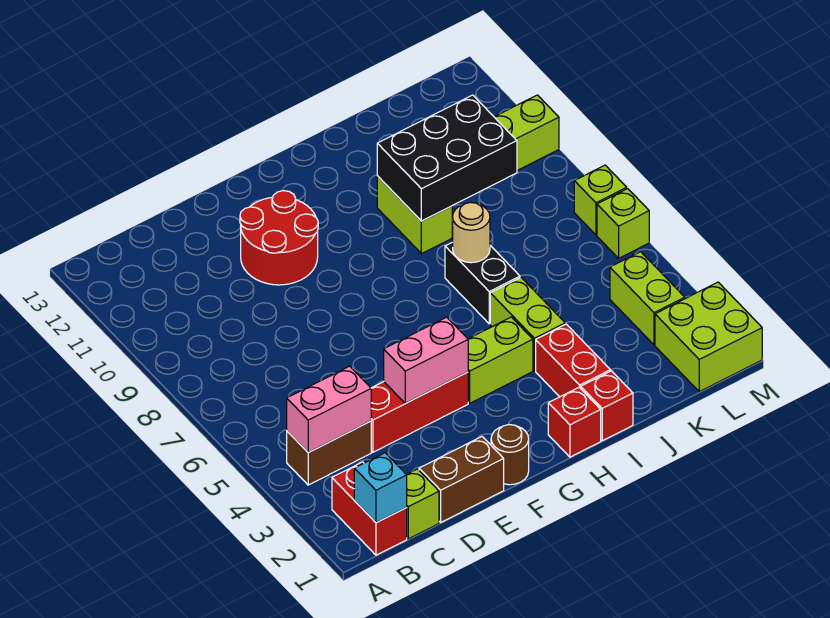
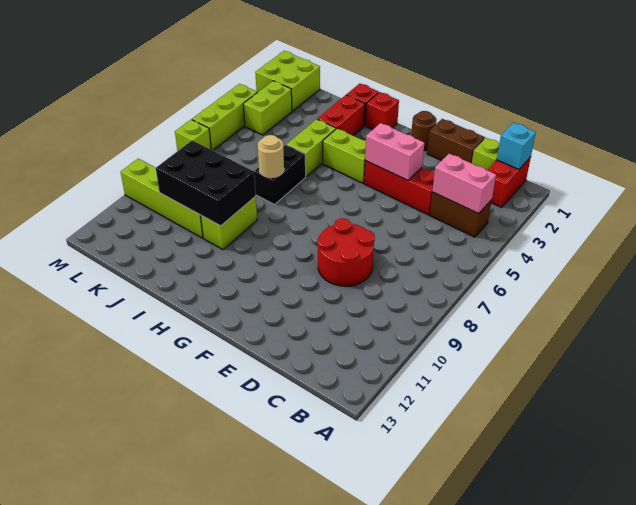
red round brick E10:F11 level 1 -> red round brick D8:E9 level 1
lime brick M6 level 1 -> lime brick M4:M6 level 1

